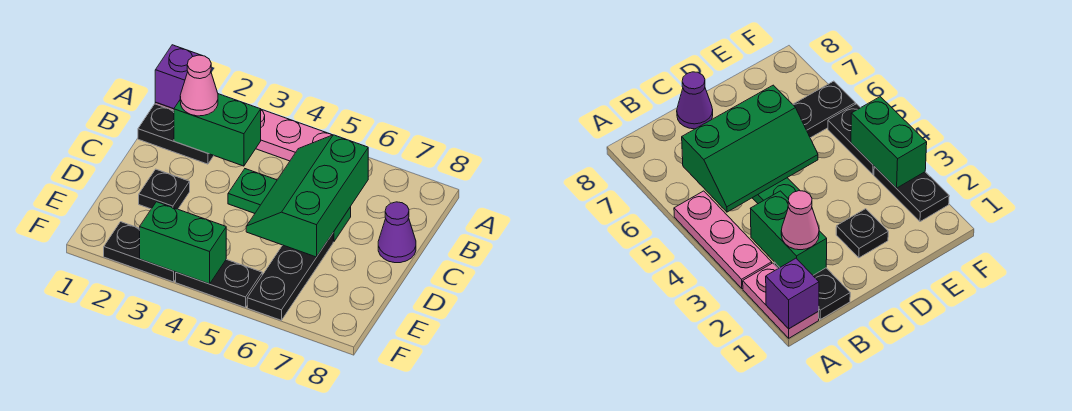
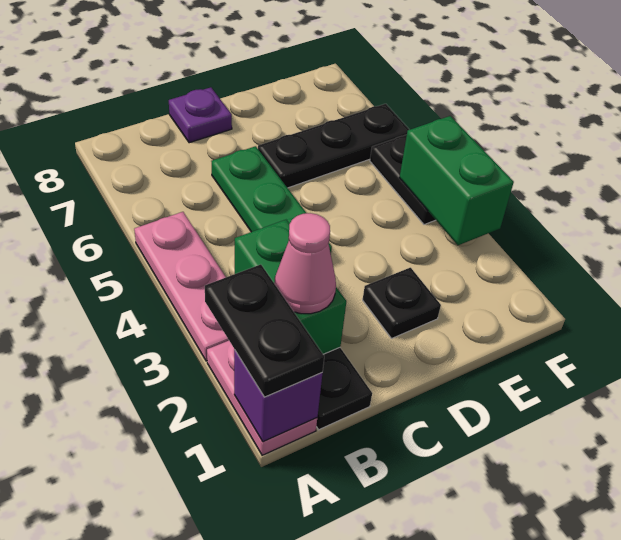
green slope B5:D6 level 2 top 6 -> none
purple cone C8 level 1 -> purple plate C8 level 1
black plate F2:F3 level 1 -> black plate A1:A2 level 3

